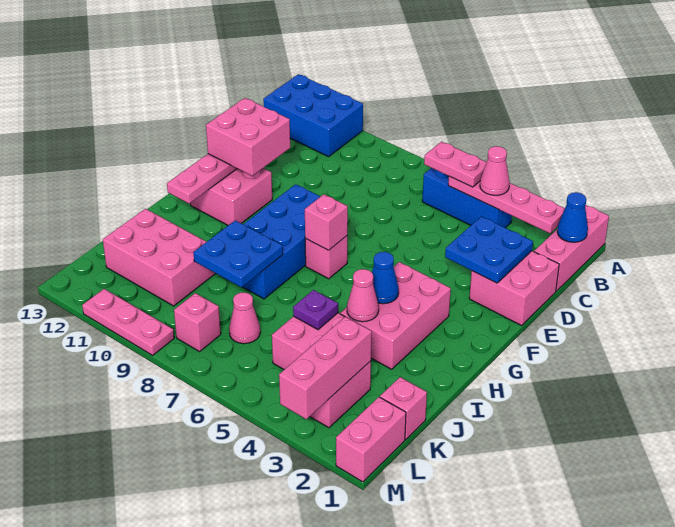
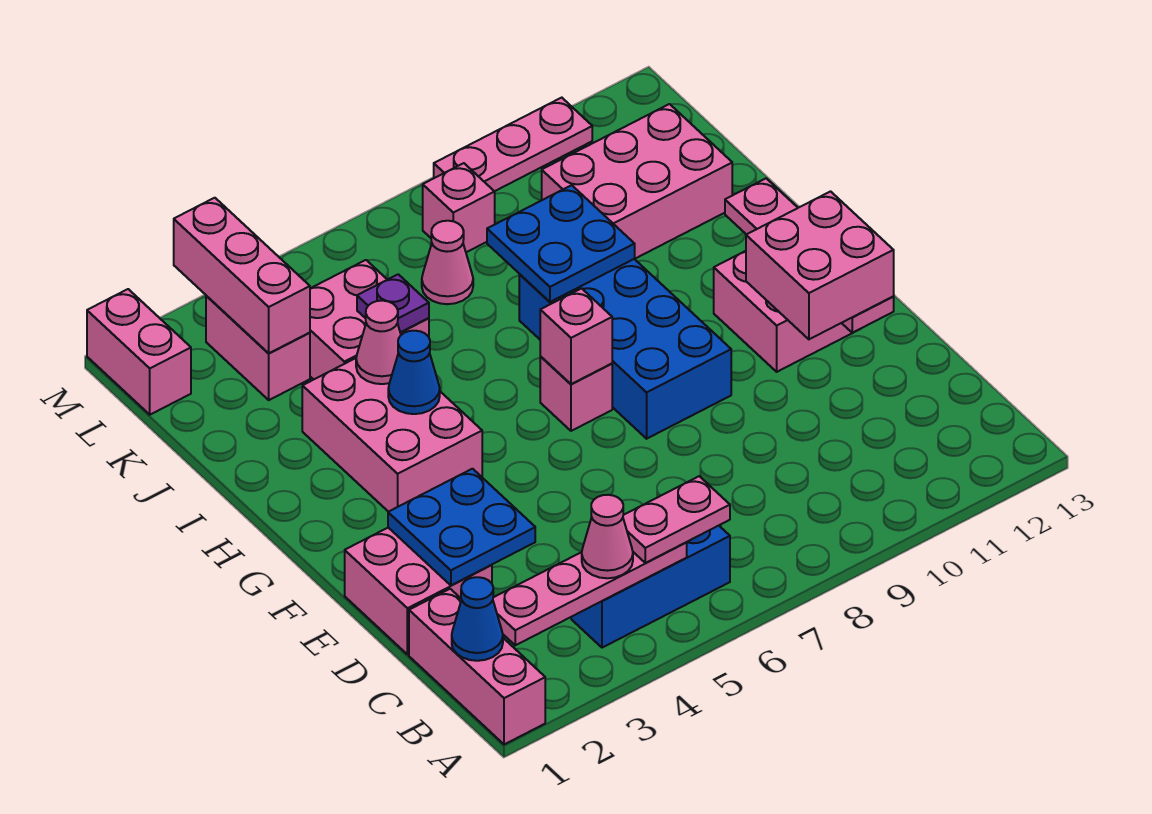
blue brick A11:B13 level 1 -> none
pink brick K1 level 1 -> none

